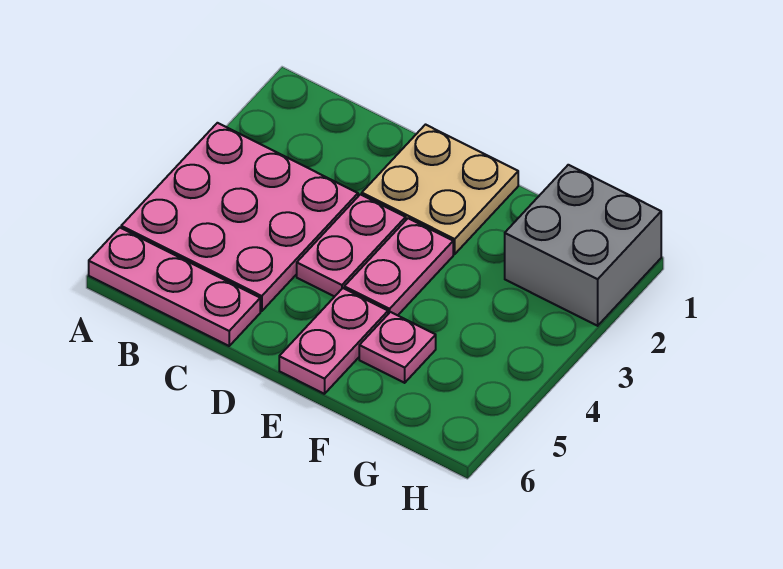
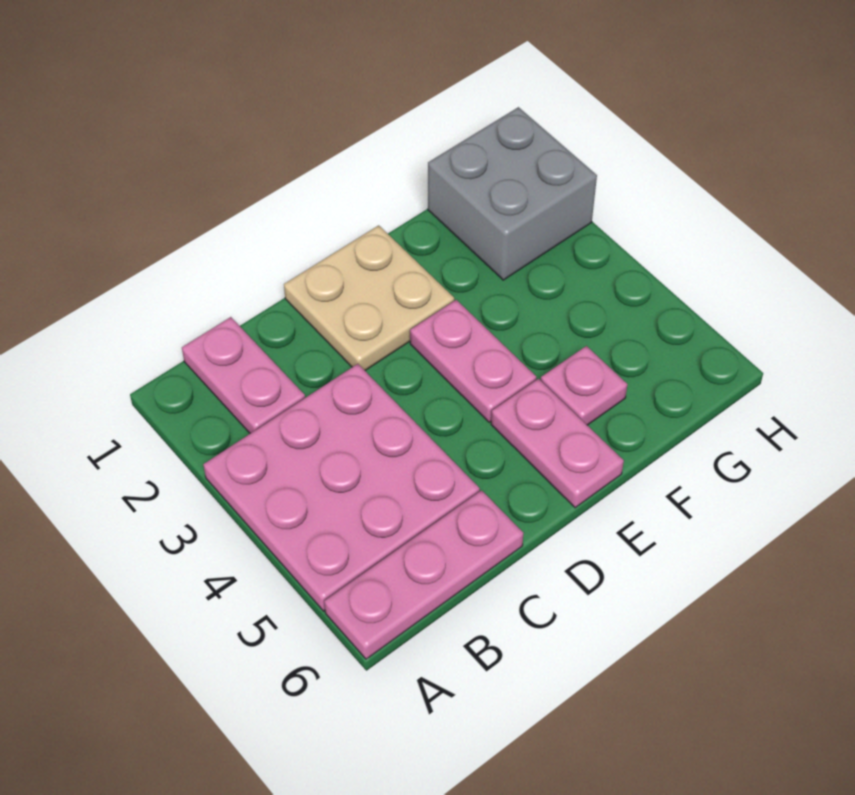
pink plate D3:D4 level 1 -> pink plate B1:B2 level 1

